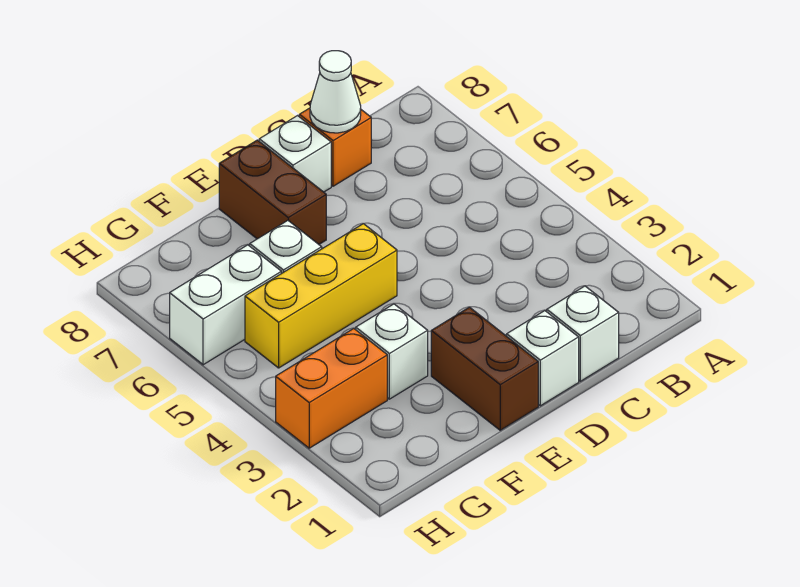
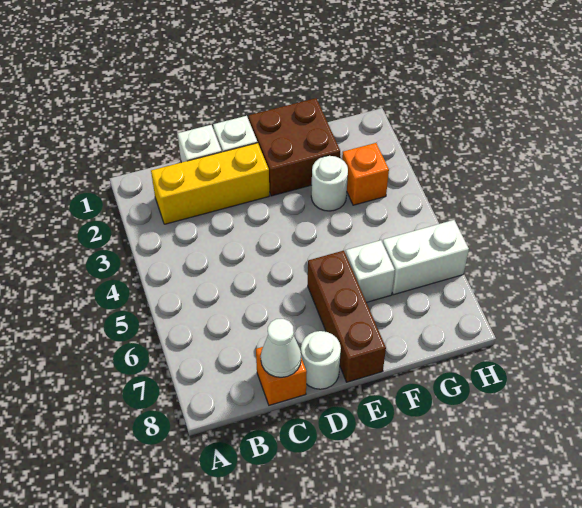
white brick D8 level 1 -> white round brick D8 level 1
brown brick E1:E2 level 1 -> brown brick E1:F2 level 1
yellow brick E5:G5 level 1 -> yellow brick B2:D2 level 1
brown brick E7:E8 level 1 -> brown brick E6:E8 level 1
white brick F3 level 1 -> white round brick F3 level 1
orange brick G3:H3 level 1 -> orange brick G3 level 1

